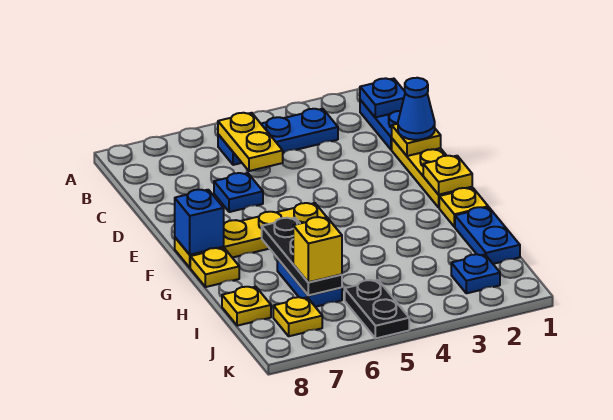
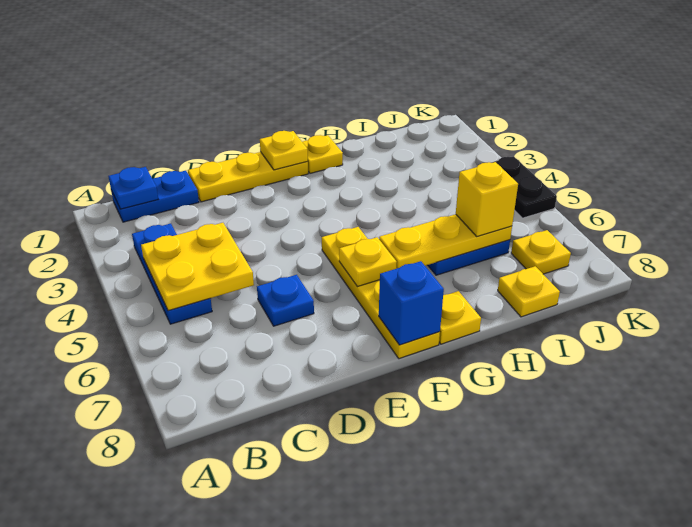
yellow plate B5:C5 level 2 -> yellow plate B4:C5 level 2
yellow plate D1 level 2 -> yellow plate F6 level 2
blue cone D1 level 3 -> none
black plate G6:I6 level 2 -> yellow plate G6:I6 level 2
blue plate H1:I1 level 1 -> none
blue plate J2 level 1 -> none
black plate J5:K5 level 1 -> black plate K4:K5 level 1

